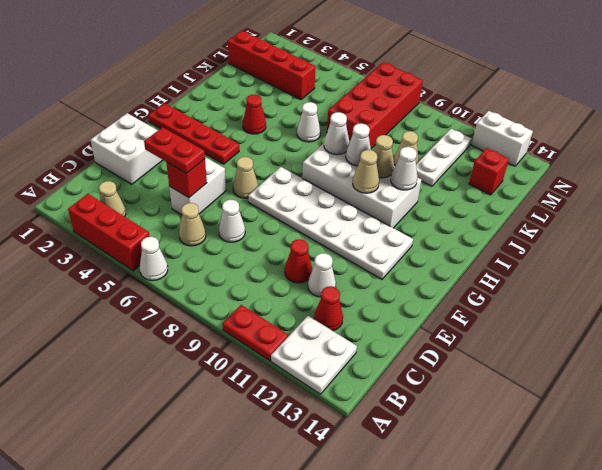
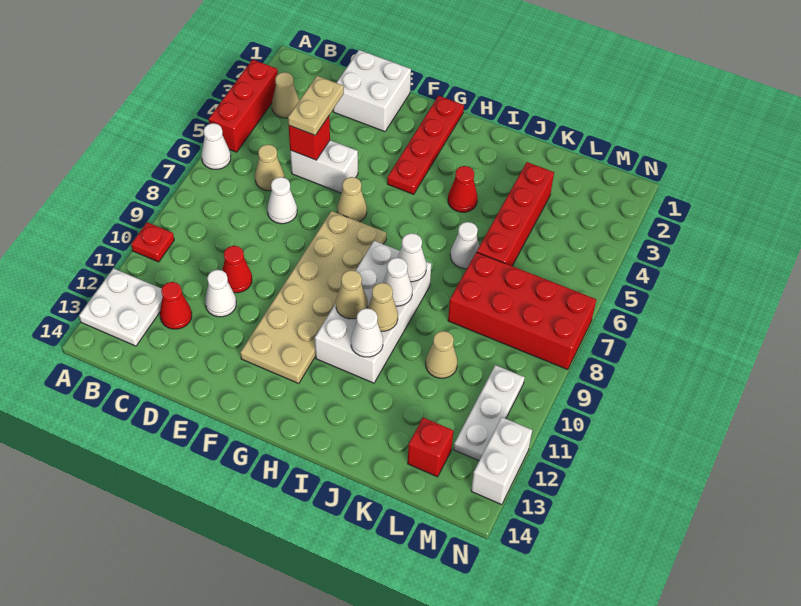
red plate A10:A11 level 1 -> red plate A10 level 1
red plate D4:D5 level 3 -> tan plate D4:D5 level 3
white plate F7:G12 level 1 -> tan plate F7:G12 level 1
white plate K11:M11 level 1 -> white plate M10:M12 level 1
red brick L1:L4 level 1 -> red brick K3:K6 level 1

